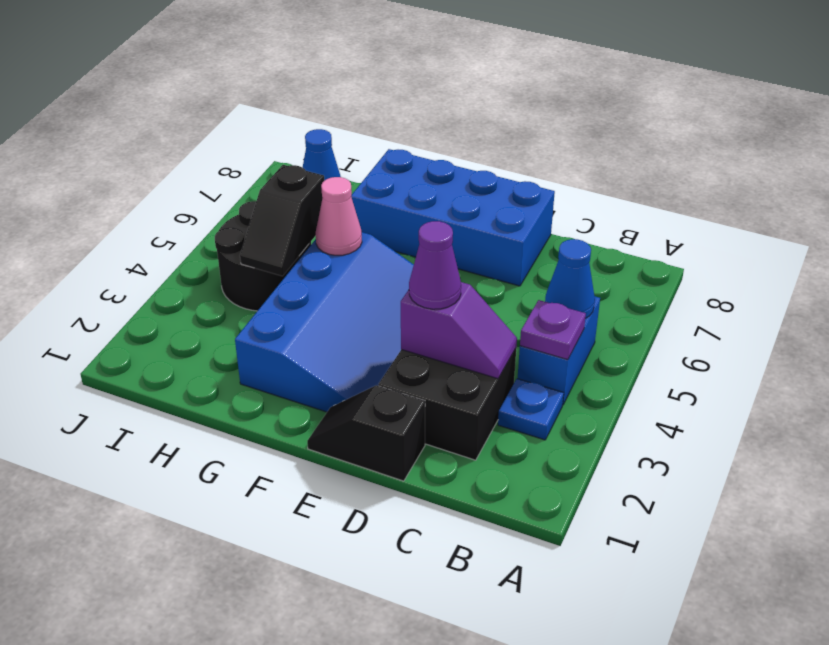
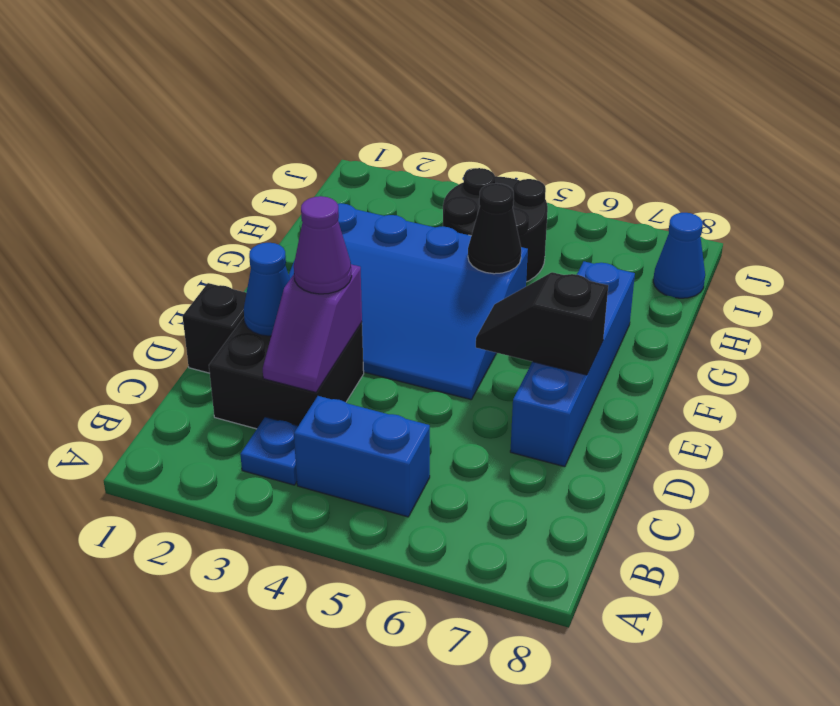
purple plate B4 level 2 -> none
blue cone B5 level 2 -> blue cone D2 level 2
blue brick D7:G8 level 1 -> blue brick D7:G7 level 1
pink cone G5 level 2 -> black cone G5 level 2
black slope H4:H5 level 2 top 5 -> black slope E6:E7 level 2 top 7

